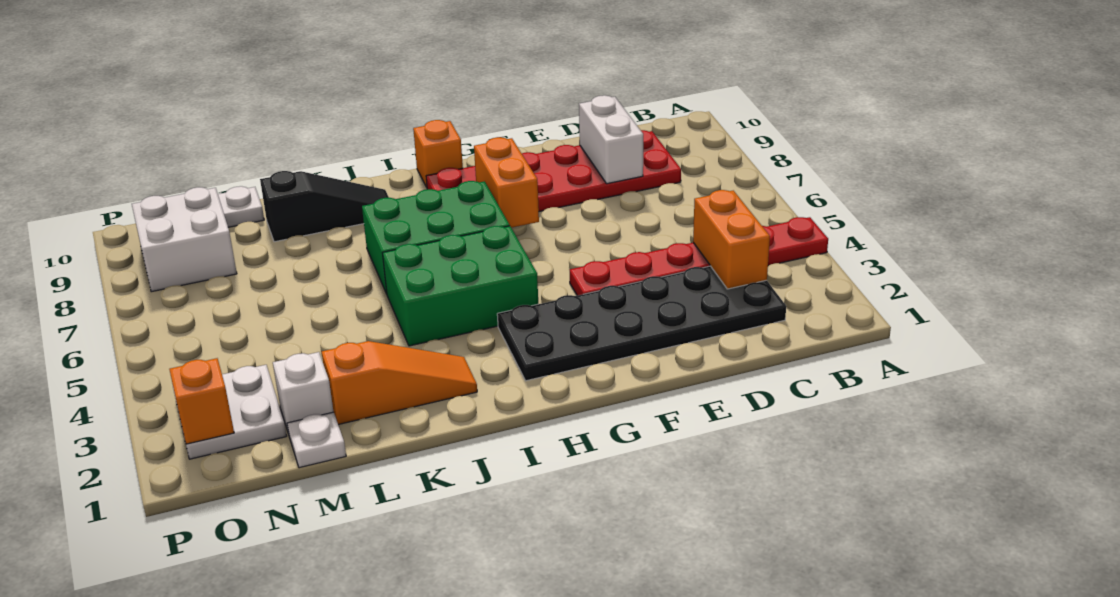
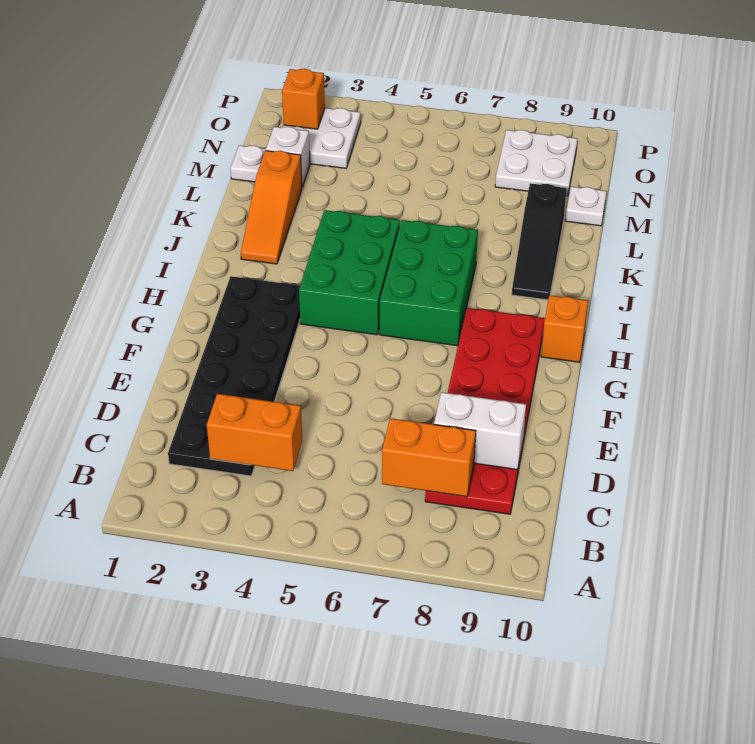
red plate A4:F4 level 1 -> none
orange brick G7:G8 level 2 -> orange brick C7:C8 level 2
white brick N8:O9 level 1 -> white plate N8:O9 level 1

